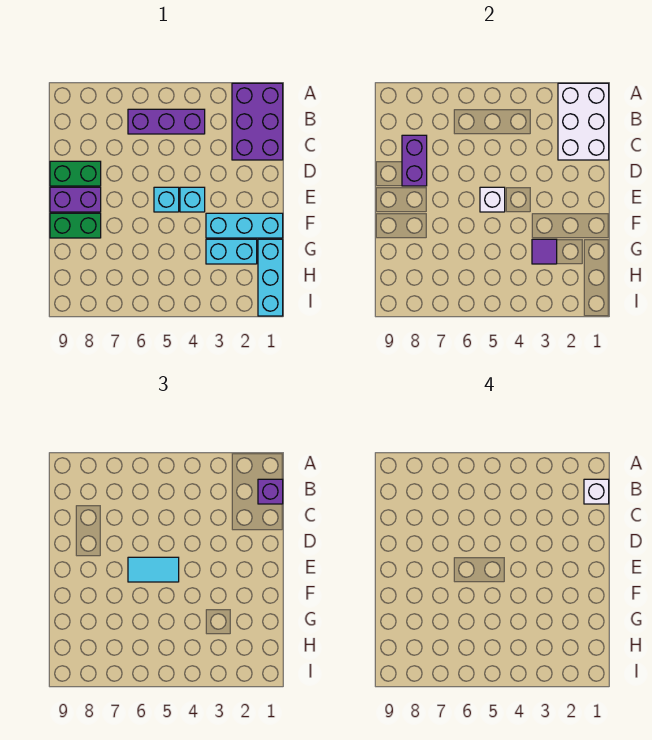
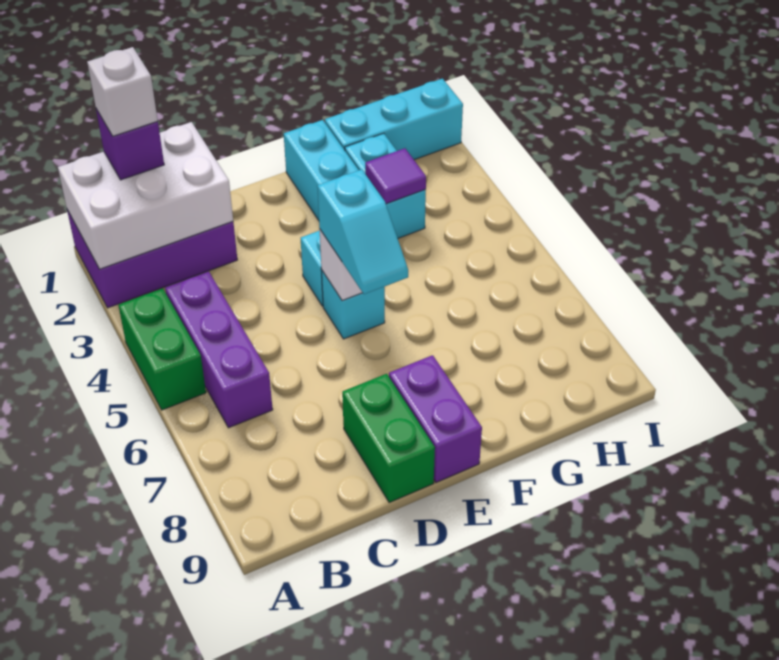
purple brick C8:D8 level 2 -> none
cyan tile E5:E6 level 3 -> cyan slope E5:E6 level 3 top 5
green brick F8:F9 level 1 -> green brick A4:A5 level 1

